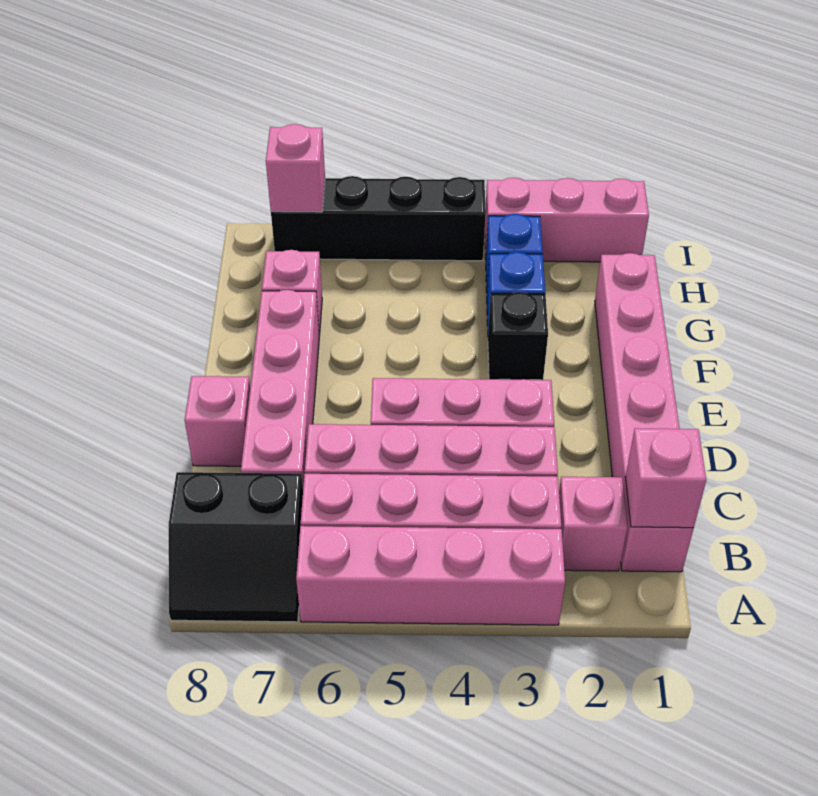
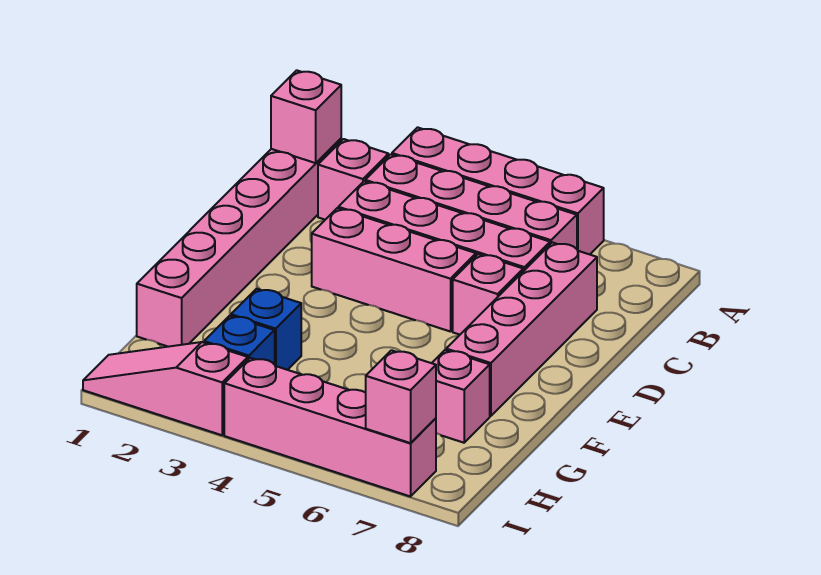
black slope A7:B8 level 1 top B -> none
pink brick D8 level 1 -> pink brick D6 level 1
black brick F3 level 1 -> none
pink brick I1:I3 level 1 -> pink slope I1:I3 level 1 top 3
black brick I4:I7 level 1 -> pink brick I4:I7 level 1

